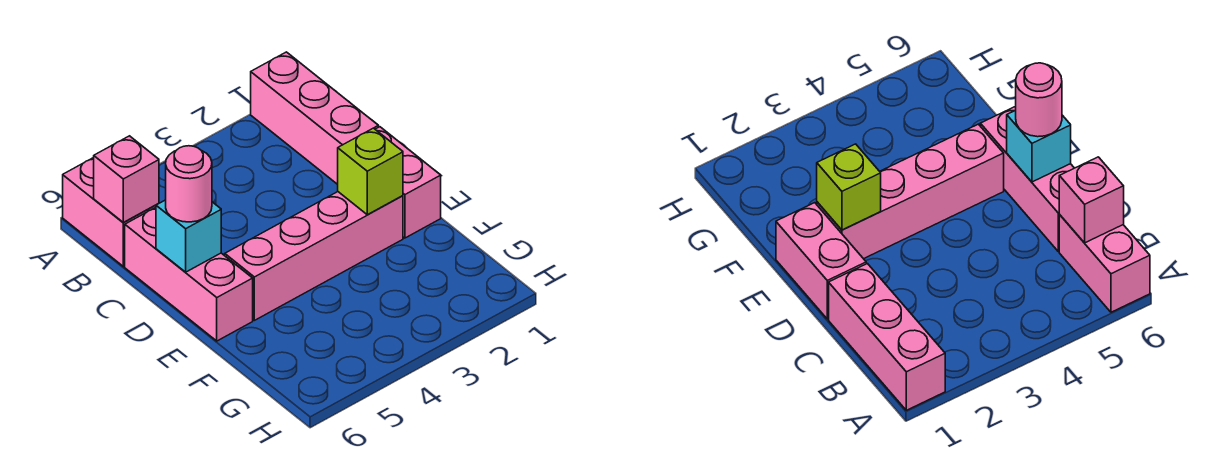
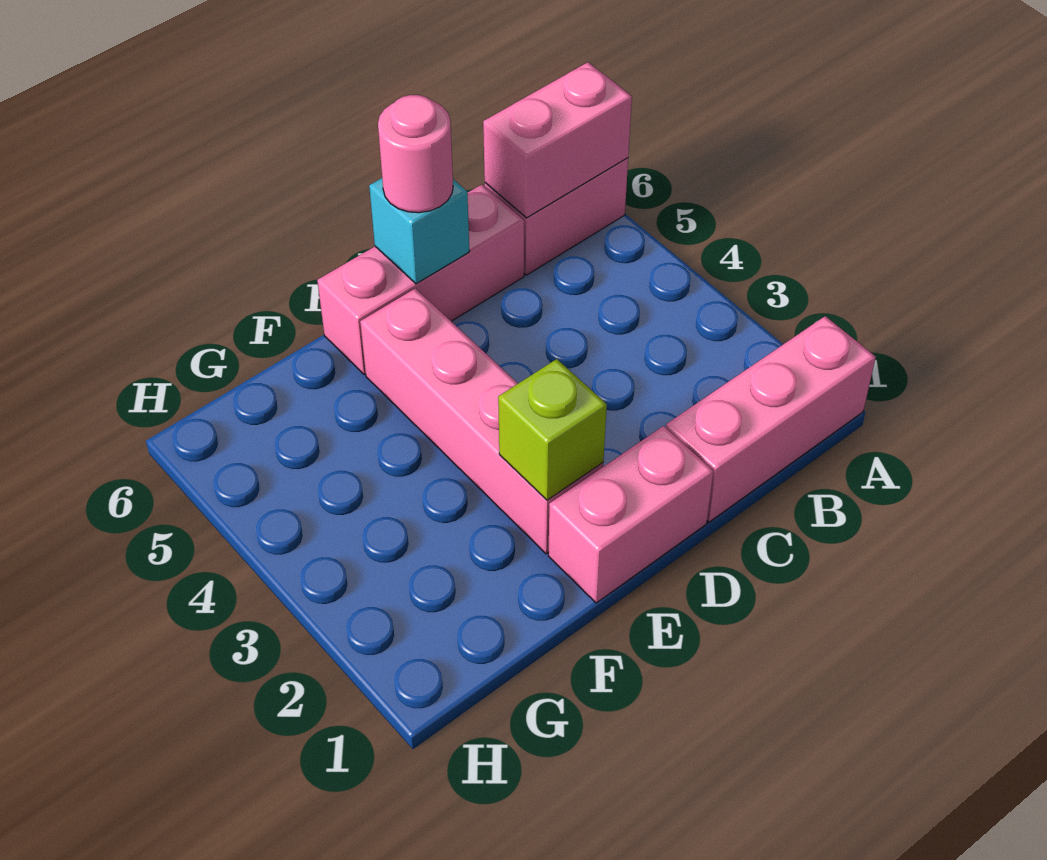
pink brick B6 level 2 -> pink brick A6:B6 level 2

